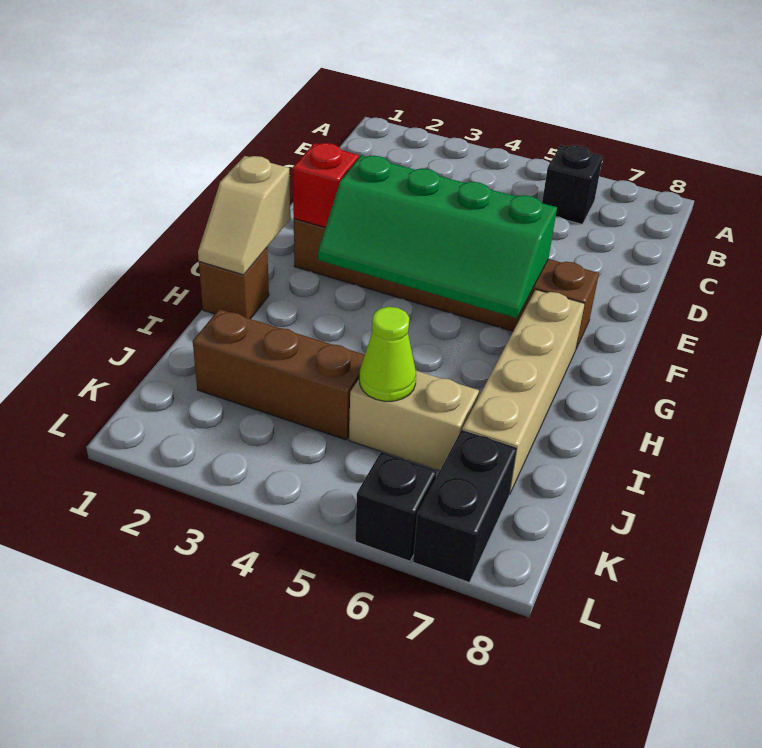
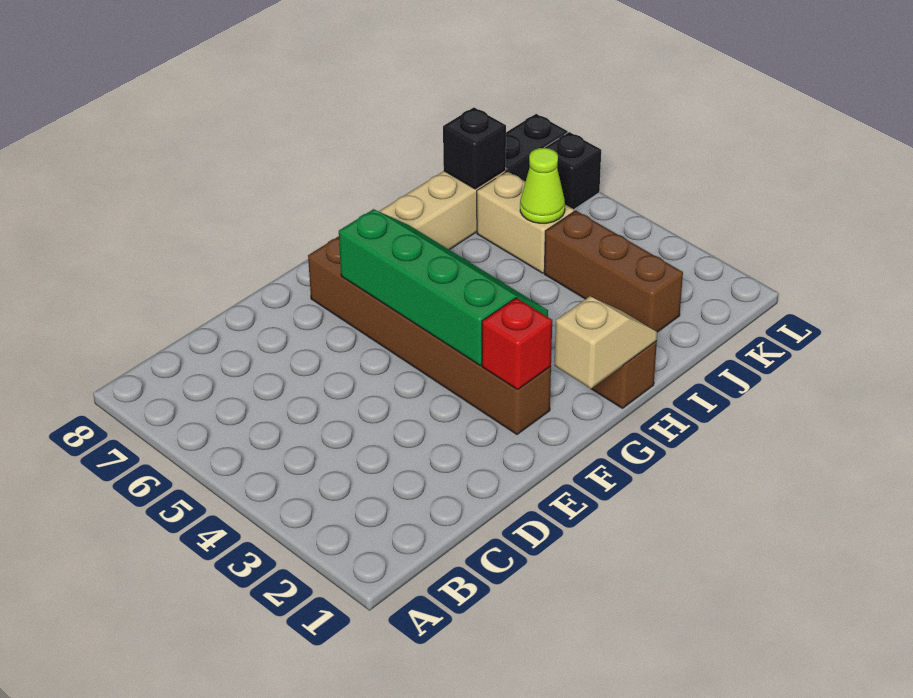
black brick B6 level 1 -> black brick J7 level 2

